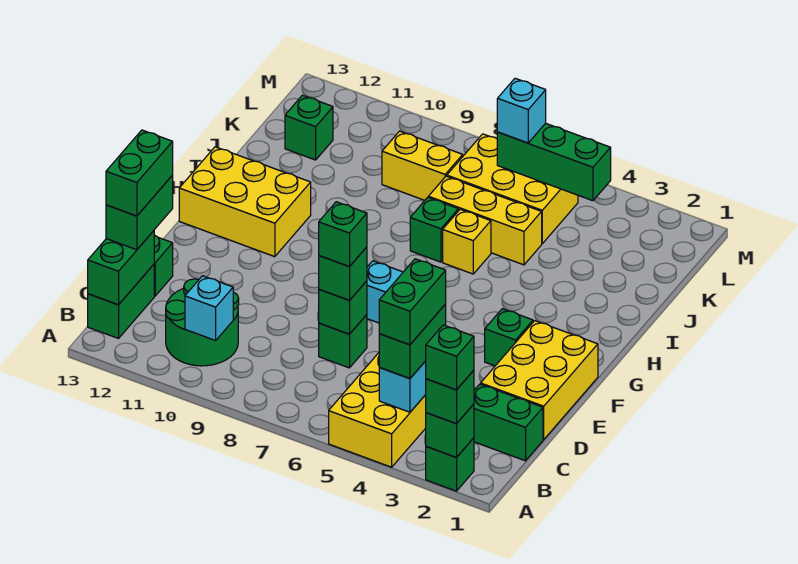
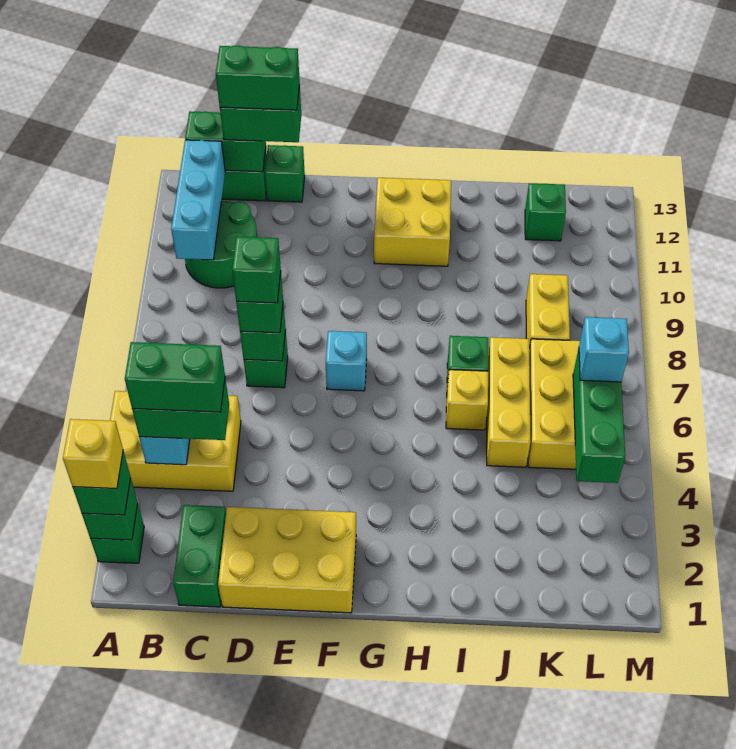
green brick A2 level 4 -> yellow brick A2 level 4
cyan brick B10 level 2 -> cyan brick B10:B12 level 2
green brick F3 level 1 -> none
yellow brick G11:H13 level 1 -> yellow brick G11:H12 level 1

